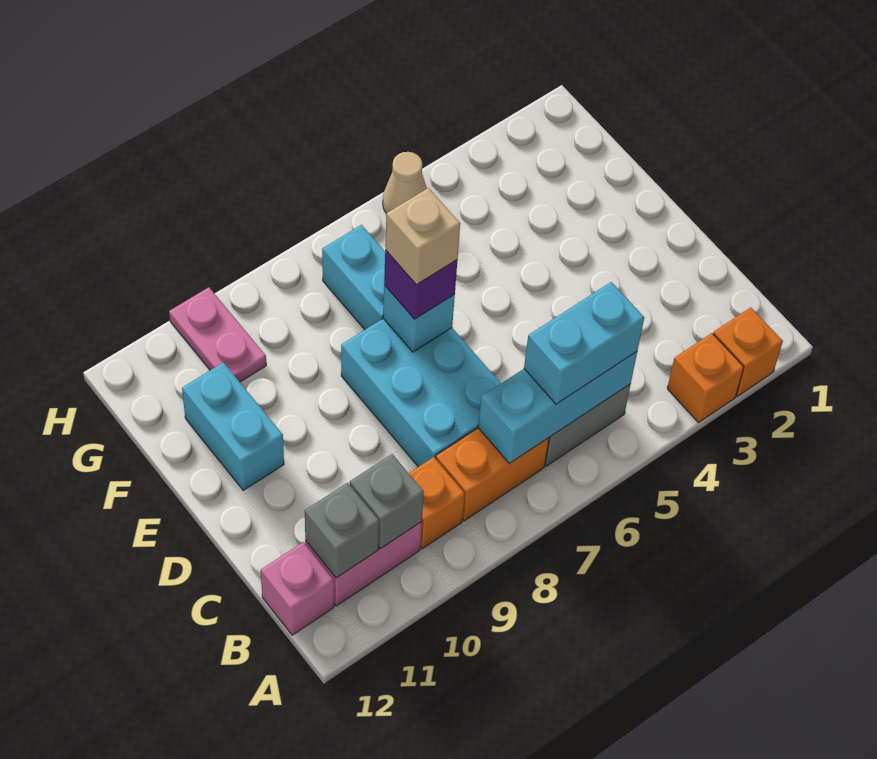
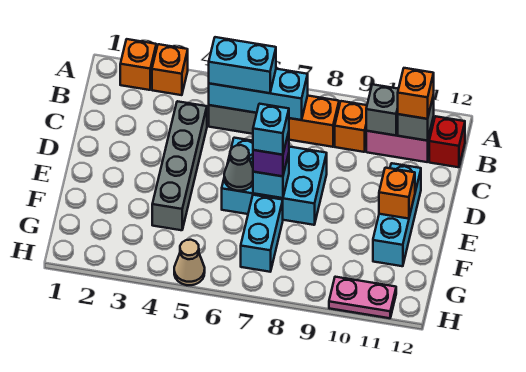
none -> orange brick B11 level 3
pink brick B12 level 1 -> red brick B12 level 1
none -> grey brick C4:F4 level 1
cyan brick C7:E8 level 1 -> cyan brick D6:E8 level 1
none -> grey cone E6 level 2
tan brick E7 level 4 -> cyan brick E7 level 4
cyan brick E11:F11 level 1 -> cyan brick D11:F11 level 1
none -> orange brick E11 level 2
pink plate G10:H10 level 1 -> pink plate H10:H11 level 1

